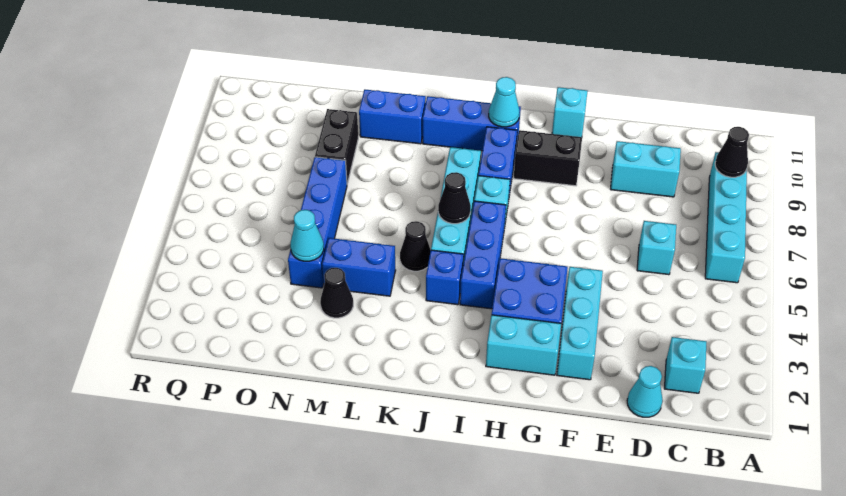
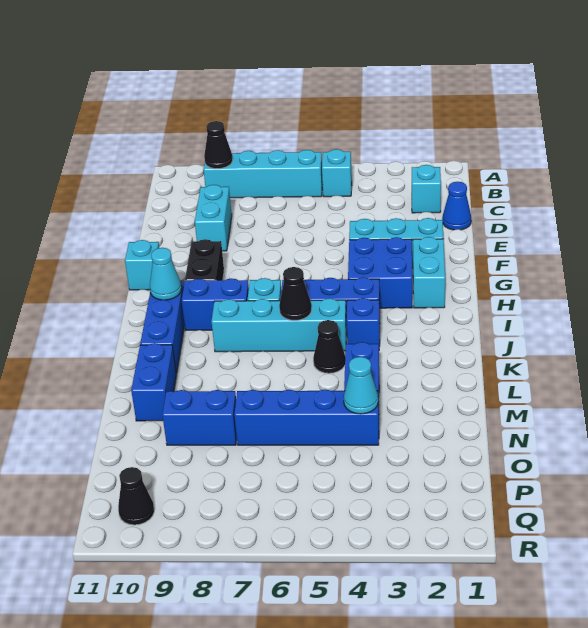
cyan cone D1 level 1 -> blue cone D1 level 1
cyan brick D6 level 1 -> cyan brick B5 level 1
black cone M3 level 1 -> black cone Q10 level 1
black brick N8:N9 level 1 -> blue brick N8:N9 level 1

